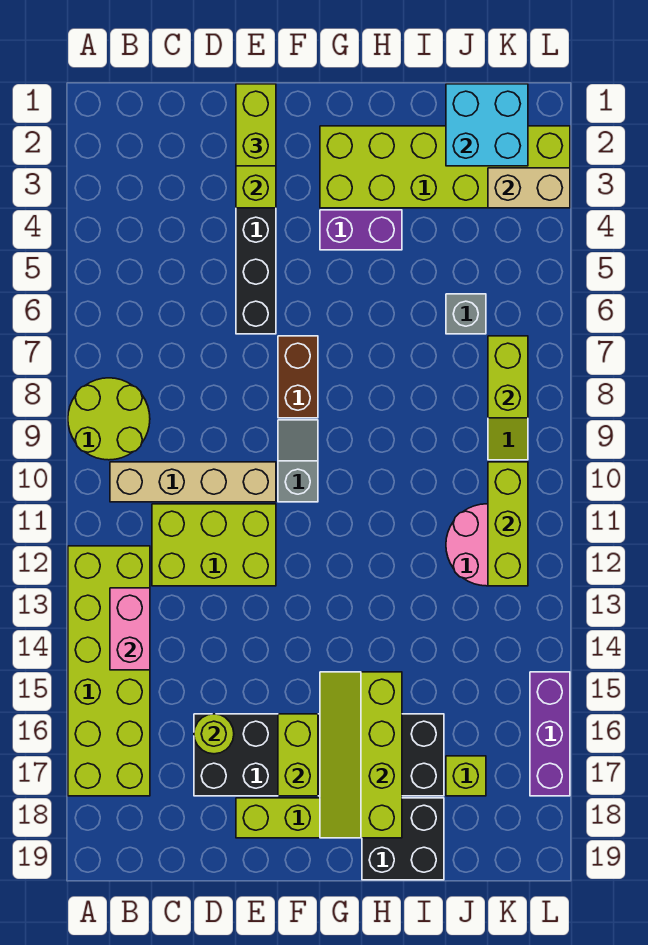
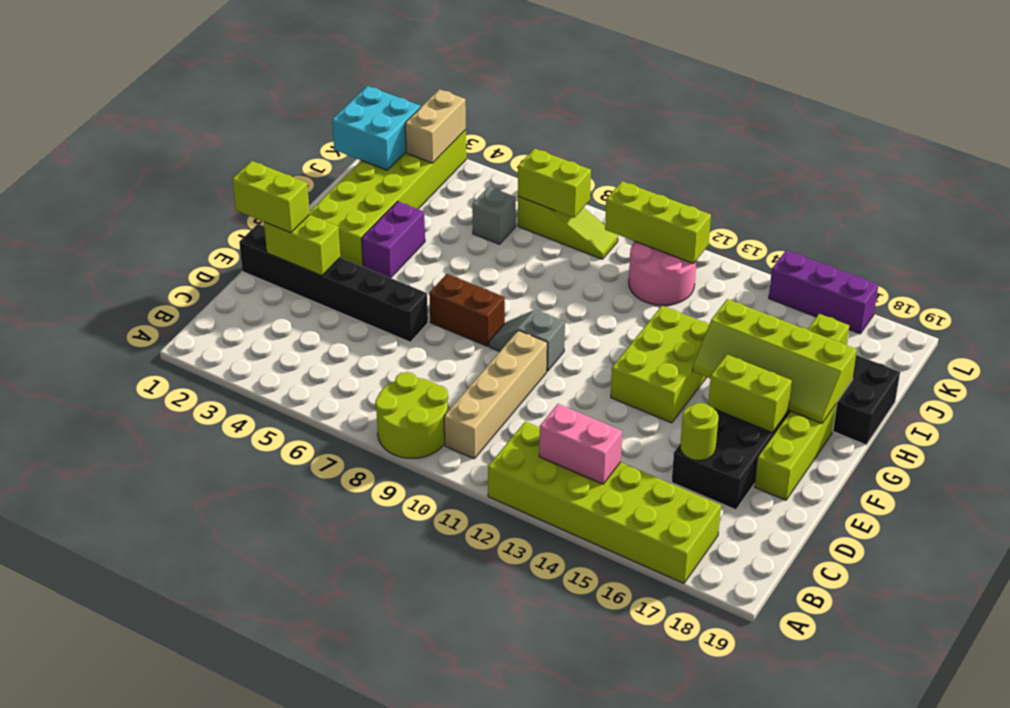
lime brick C11:E12 level 1 -> lime brick F13:H14 level 1

